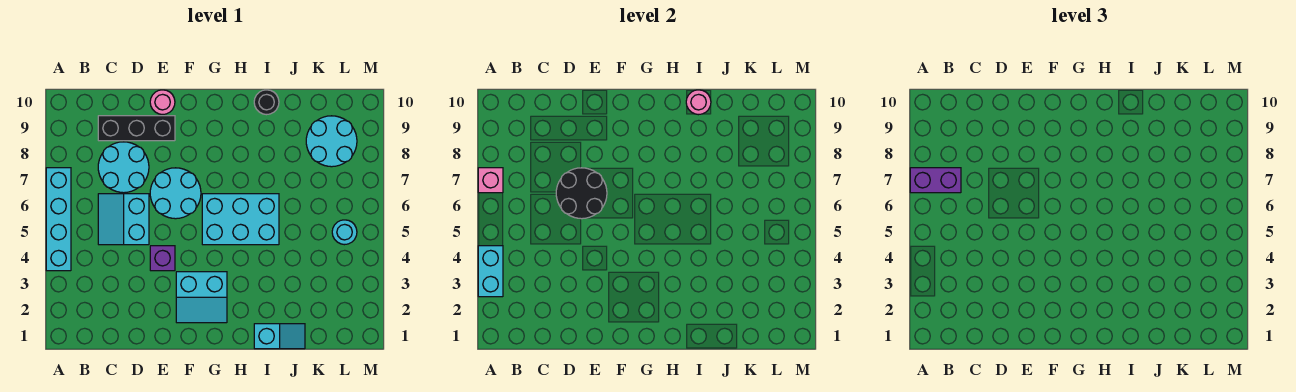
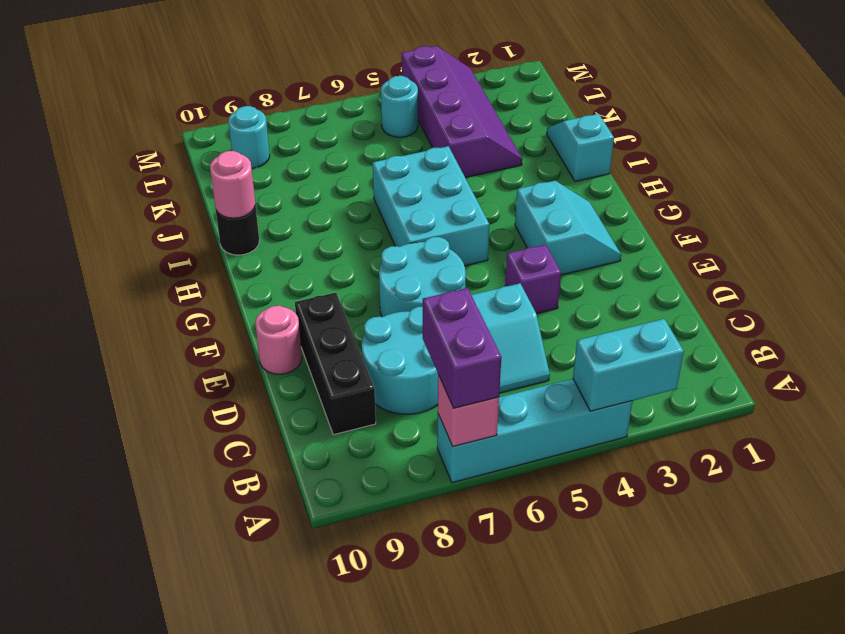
black round brick D6:E7 level 2 -> none
none -> purple slope J3:M4 level 1 top 4
cyan round brick K8:L9 level 1 -> cyan round brick L9 level 1

